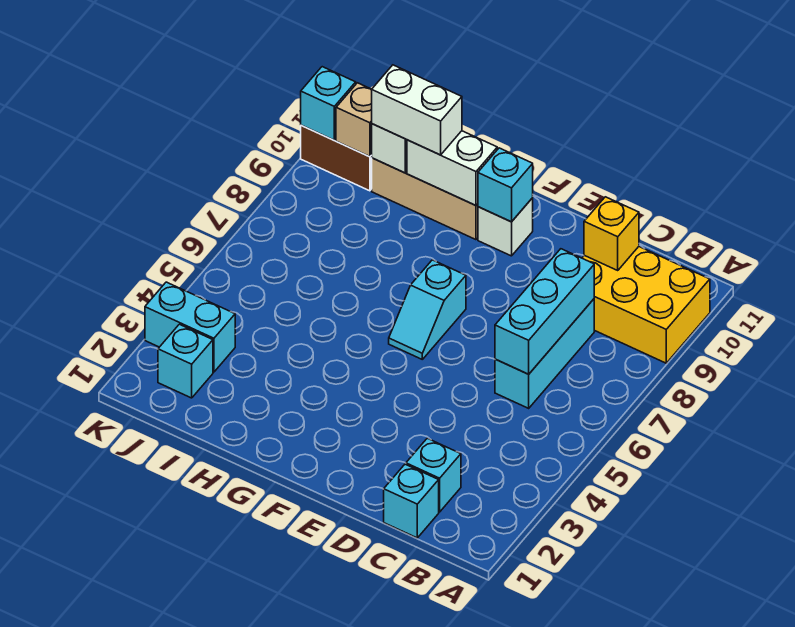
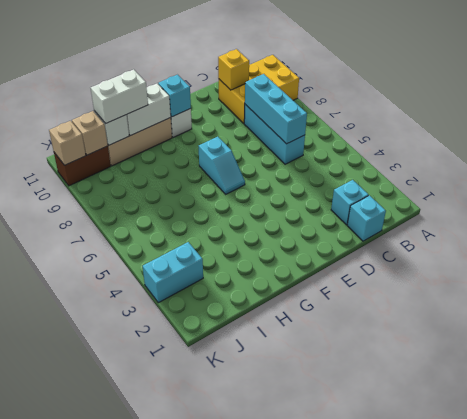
cyan brick J2 level 1 -> none
cyan brick K10 level 2 -> tan brick K10 level 2

